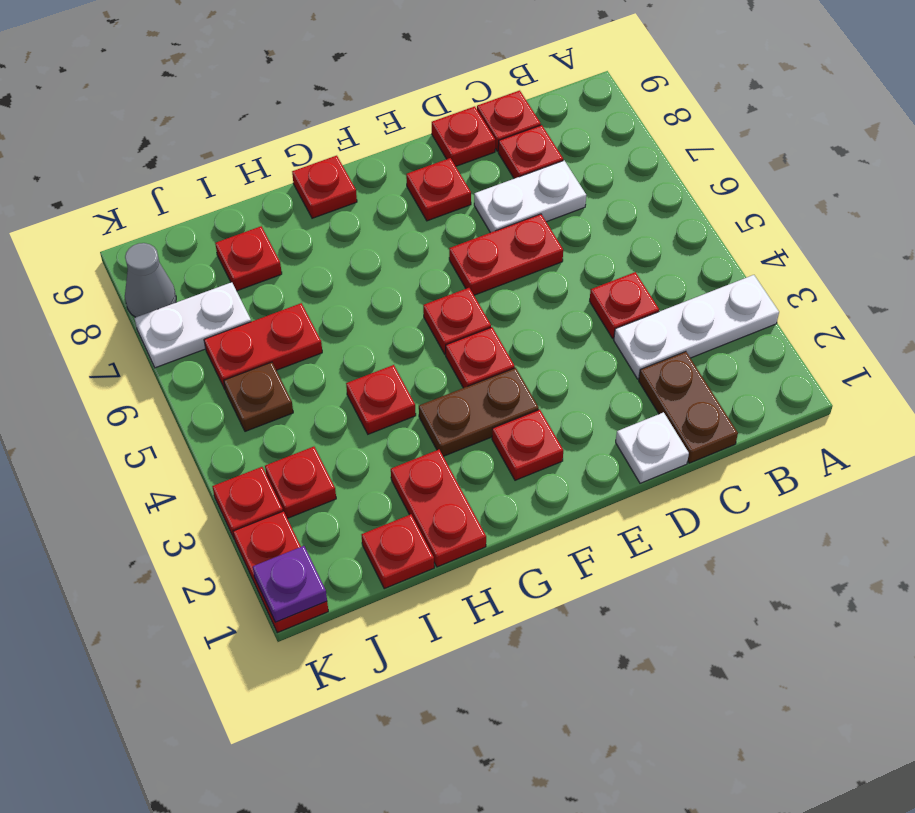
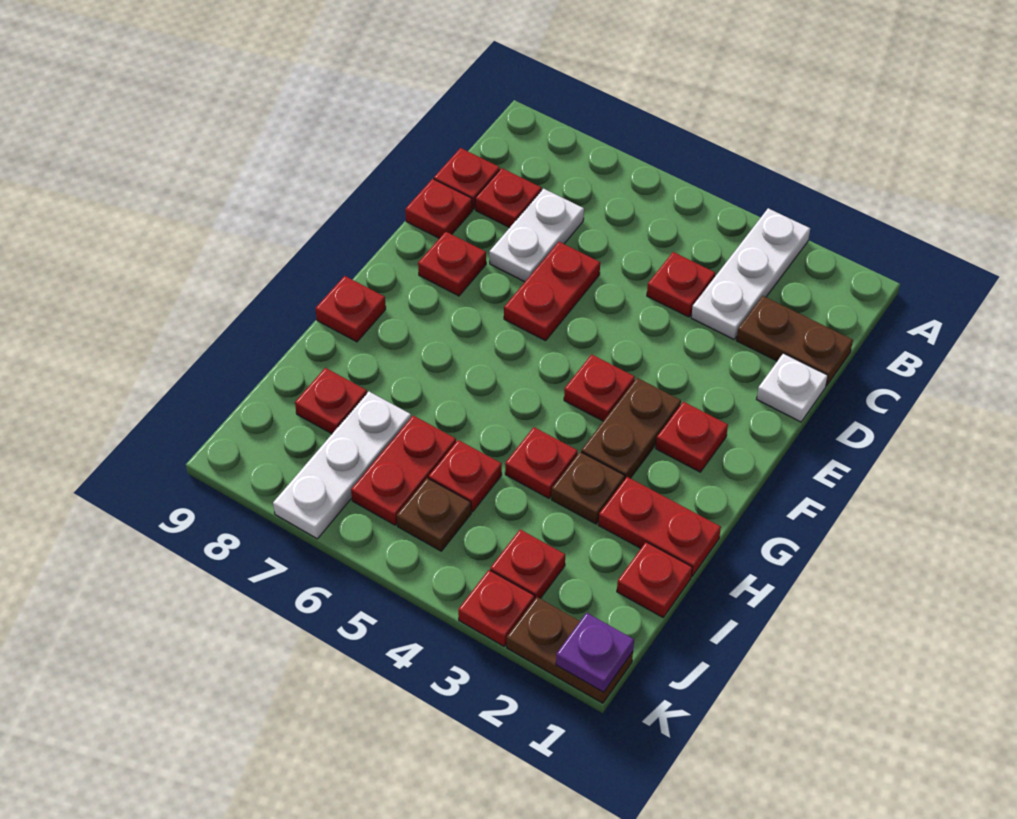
red plate F5 level 1 -> red plate I5 level 1
none -> brown plate H3 level 1
white plate J7:K7 level 1 -> white plate I7:K7 level 1
red plate K1:K2 level 1 -> brown plate K1:K2 level 1
grey cone K8 level 1 -> none

